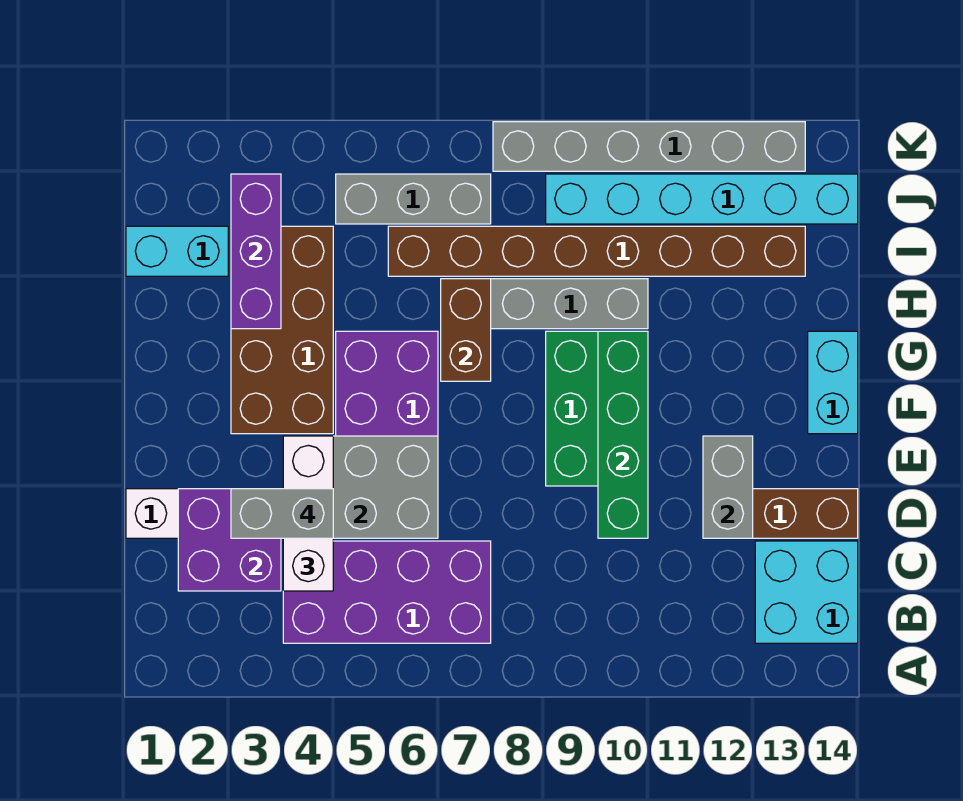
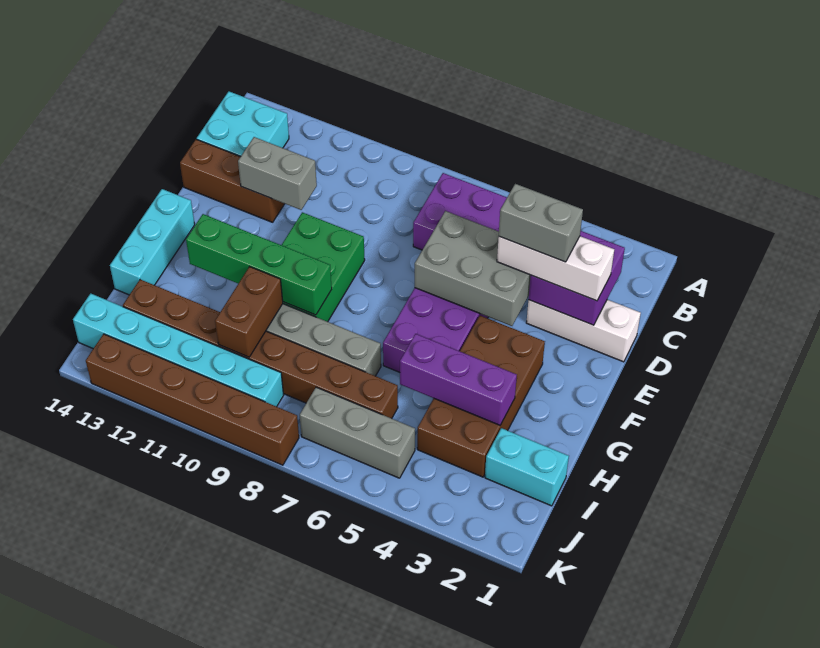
white brick C4:E4 level 3 -> white brick D2:D4 level 3
green brick D10:G10 level 2 -> green brick G9:G12 level 2
grey brick D12:E12 level 2 -> grey brick D11:D12 level 2
cyan brick F14:G14 level 1 -> cyan brick F14:H14 level 1
brown brick G7:H7 level 2 -> brown brick H10:I10 level 2
purple brick H3:J3 level 2 -> purple brick H3:H5 level 2
grey brick K8:K13 level 1 -> brown brick K8:K13 level 1

